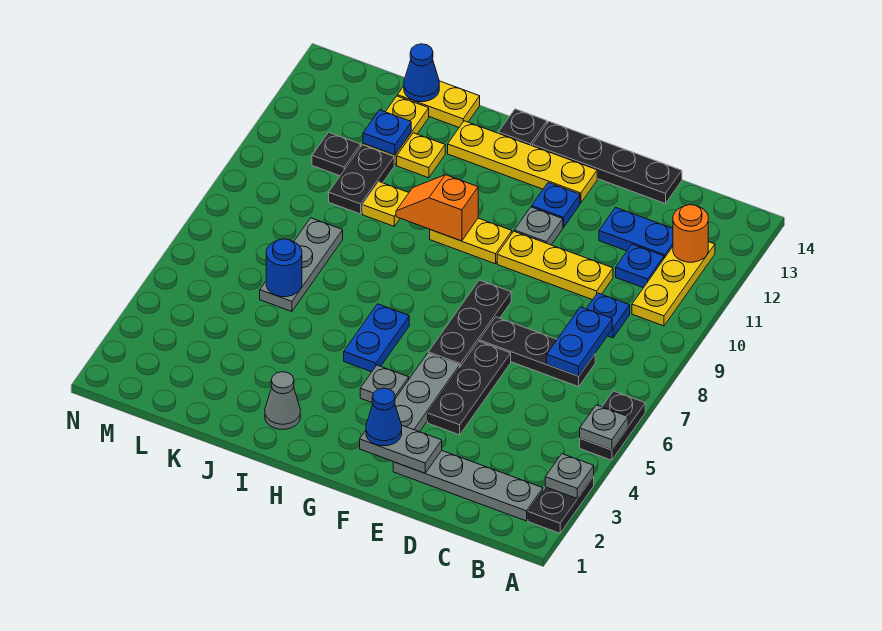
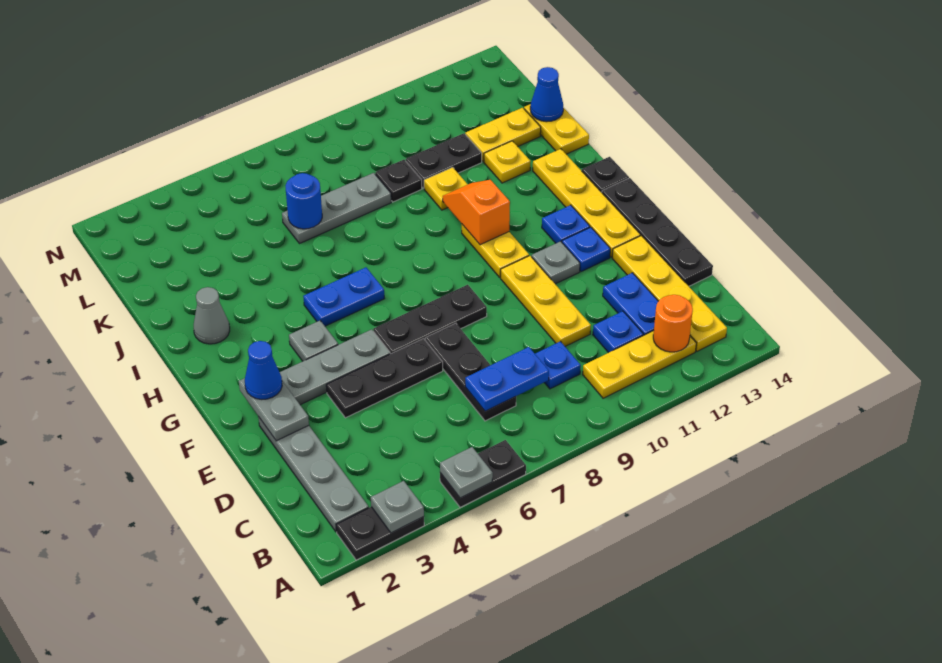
none -> yellow plate B13:E13 level 1
blue plate K12 level 2 -> blue plate G12 level 1
black plate L11 level 1 -> black plate K9 level 1

